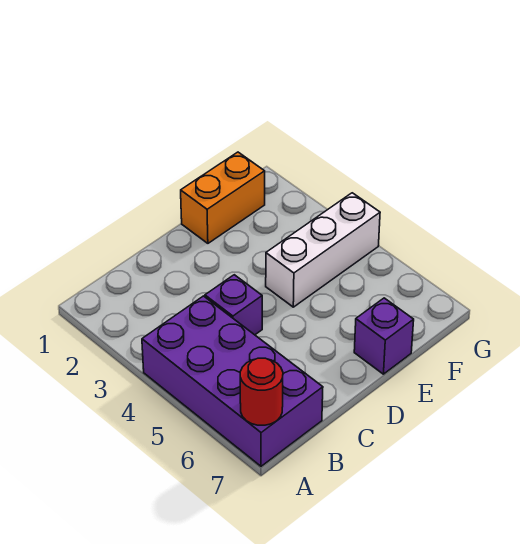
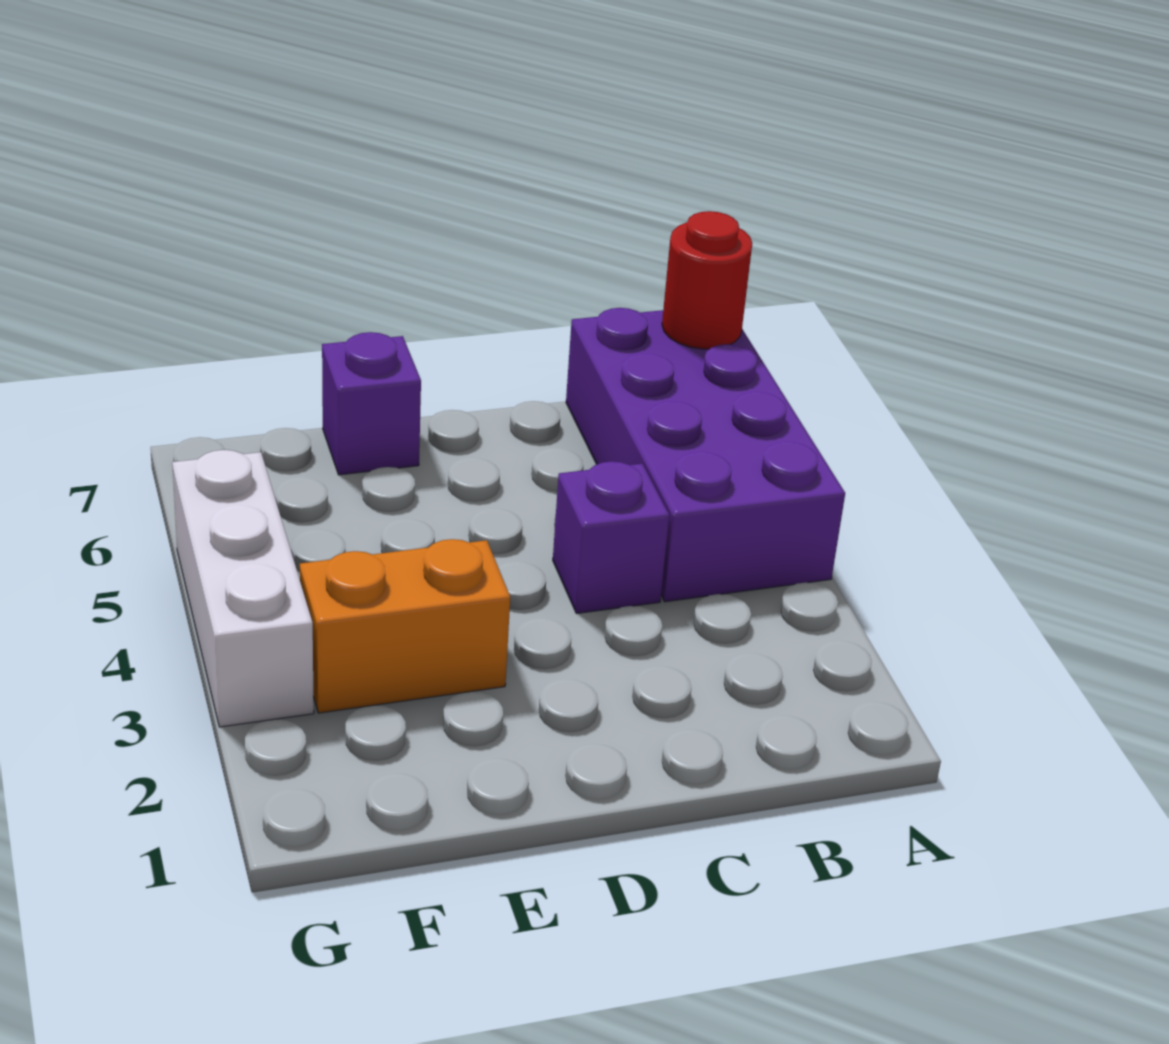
orange brick E1:F1 level 1 -> orange brick E3:F3 level 1
white brick E4:G4 level 1 -> white brick G3:G5 level 1

